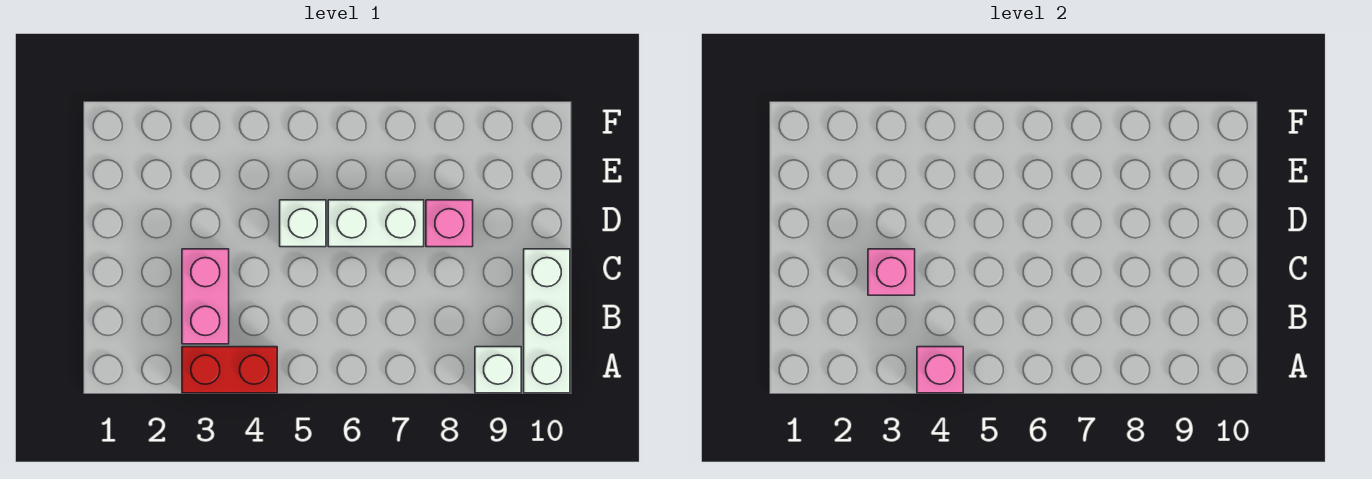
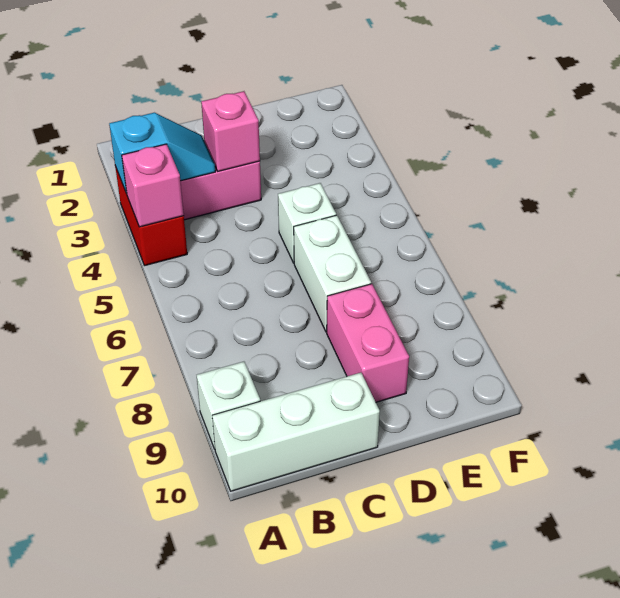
none -> cyan slope A3:B3 level 2 top A
pink brick D8 level 1 -> pink brick D8:D9 level 1

